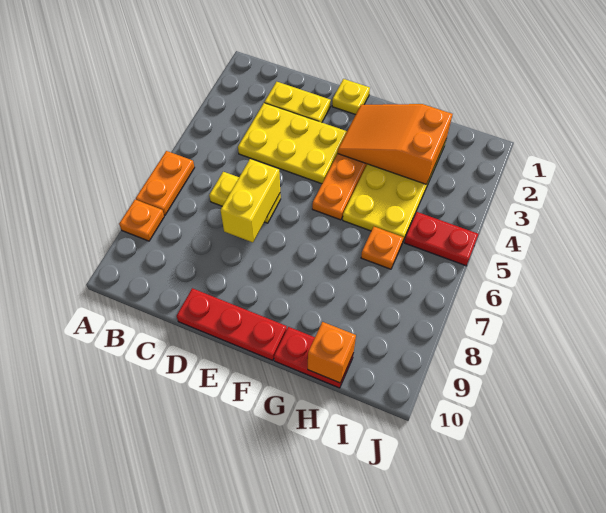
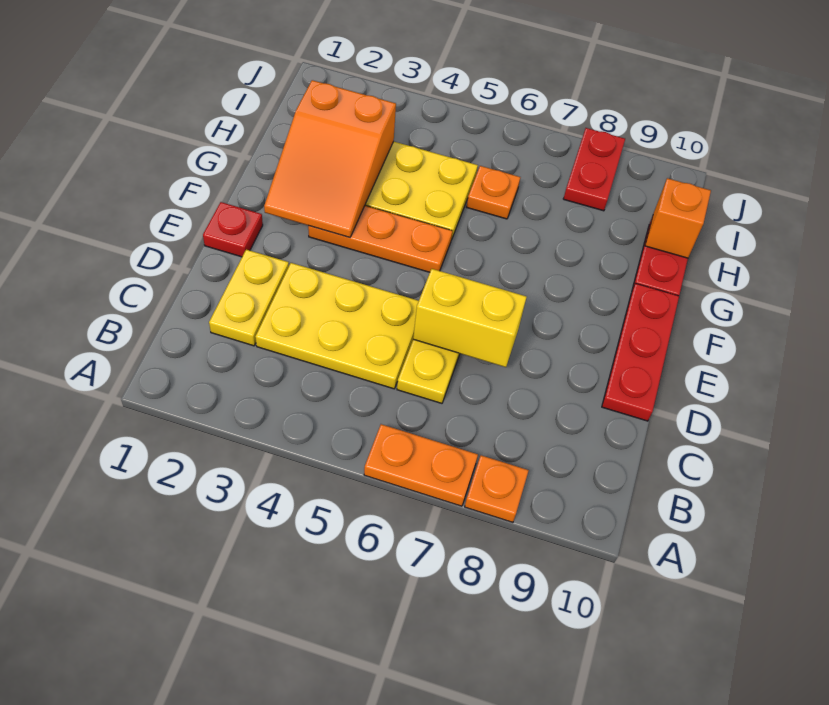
yellow plate C3:E4 level 1 -> yellow plate C3:D5 level 1
yellow plate E1 level 1 -> red plate E1 level 1
red plate I5:J5 level 1 -> red plate I8:J8 level 1

